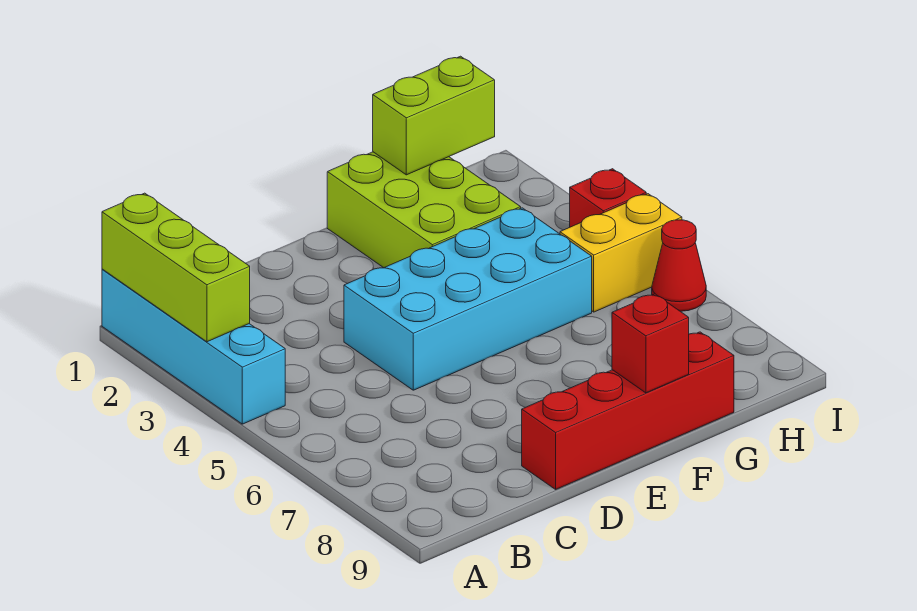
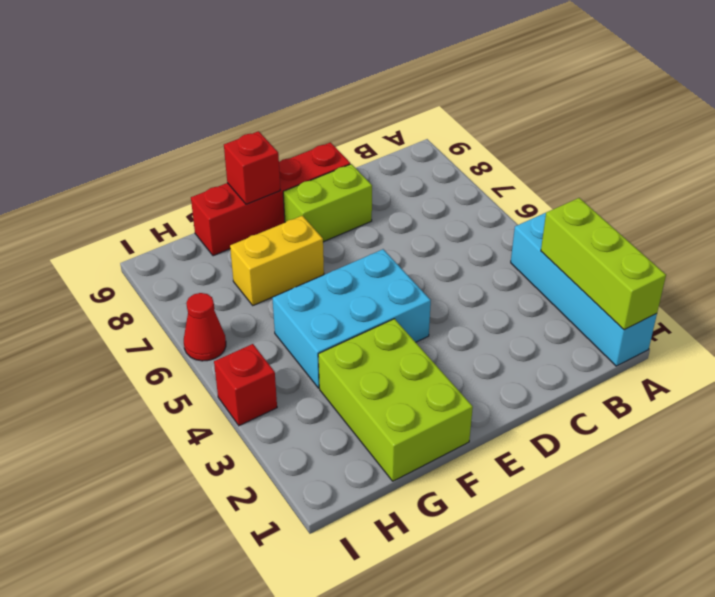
cyan brick D4:G5 level 1 -> cyan brick E4:G5 level 1
lime brick G1:H1 level 2 -> lime brick D8:E8 level 1
yellow brick H5:I5 level 1 -> yellow brick F7:G7 level 1

